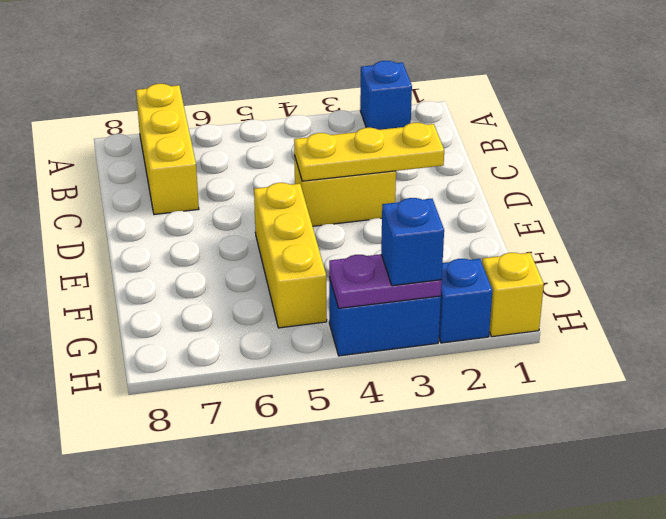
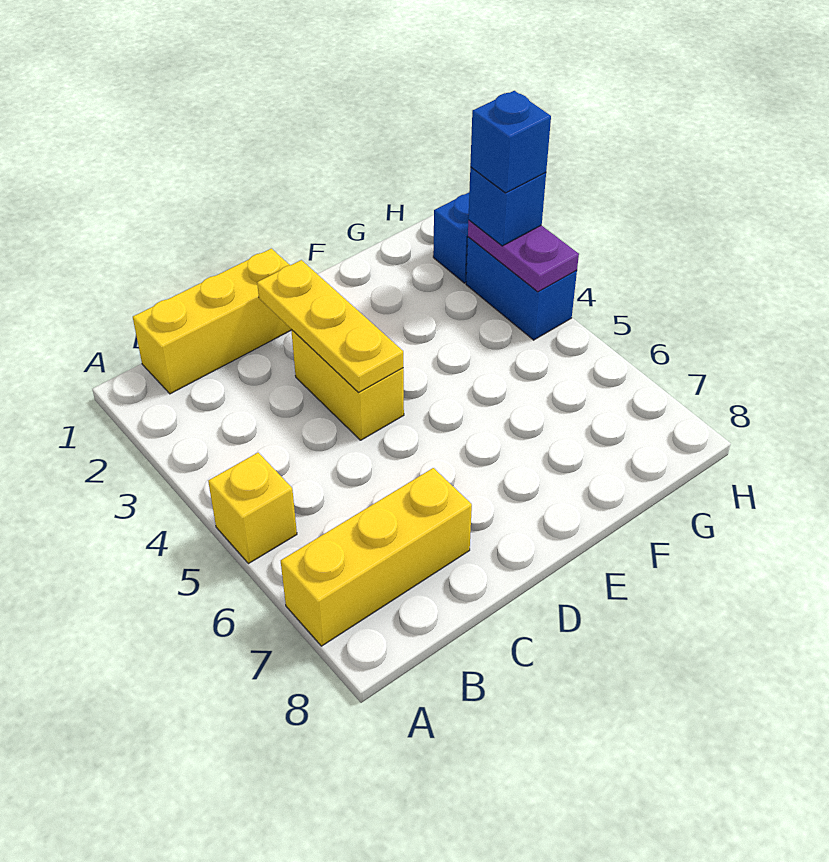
blue brick A2 level 1 -> blue brick H3 level 4
yellow brick E5:G5 level 1 -> yellow brick B1:D1 level 1
yellow brick H1 level 1 -> yellow brick A5 level 1

